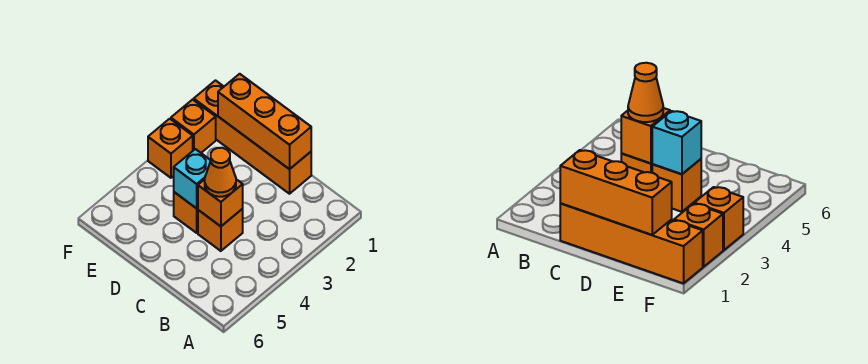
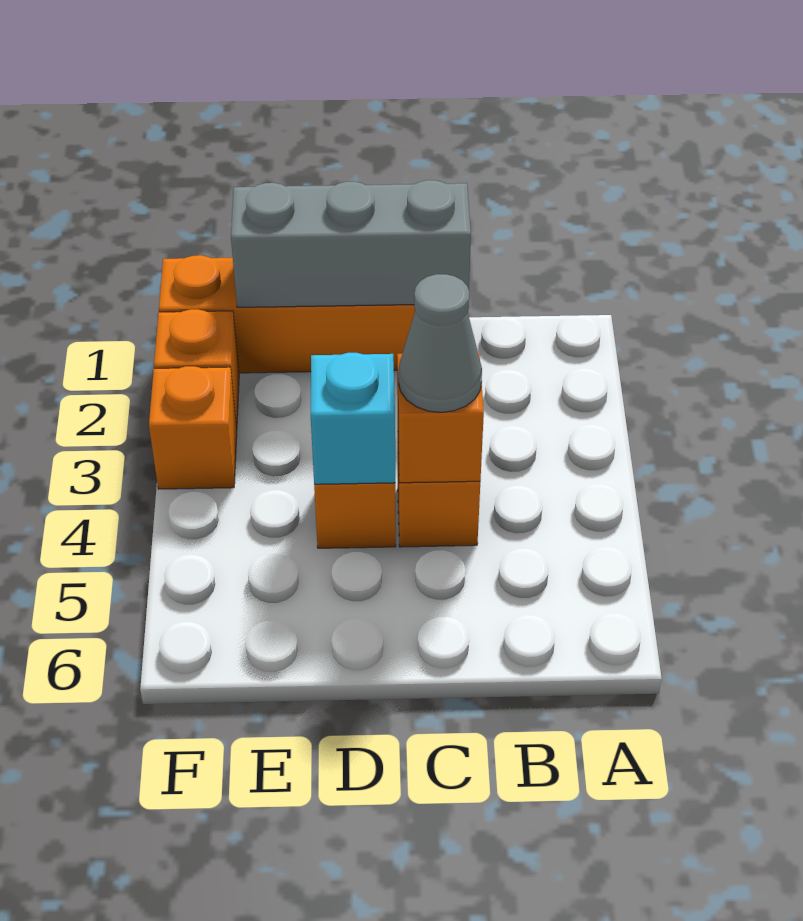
orange brick C1:E1 level 2 -> grey brick C1:E1 level 2
orange cone C4 level 3 -> grey cone C4 level 3

